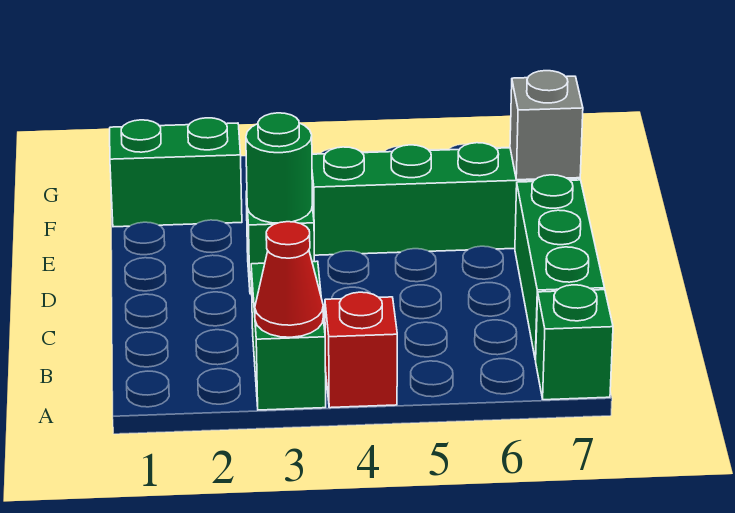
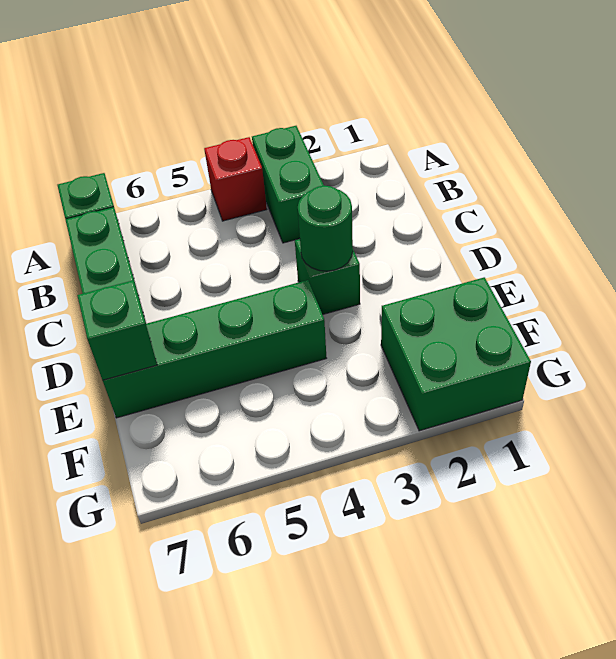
red cone A3 level 2 -> none
grey brick E7 level 2 -> green brick E7 level 2
green brick F1:F2 level 1 -> green brick F1:G2 level 1

